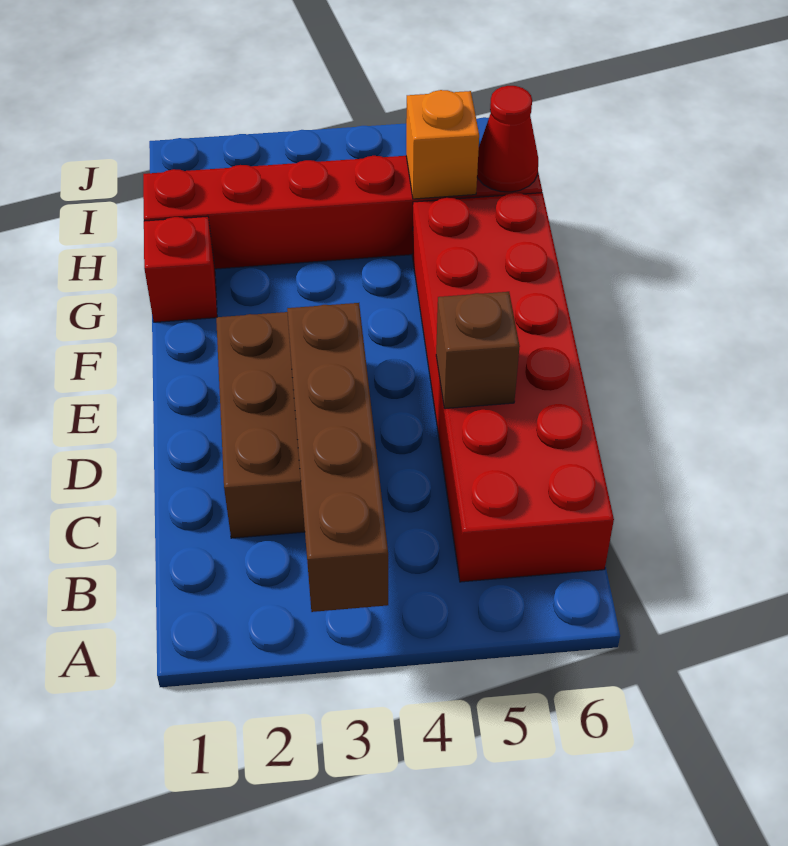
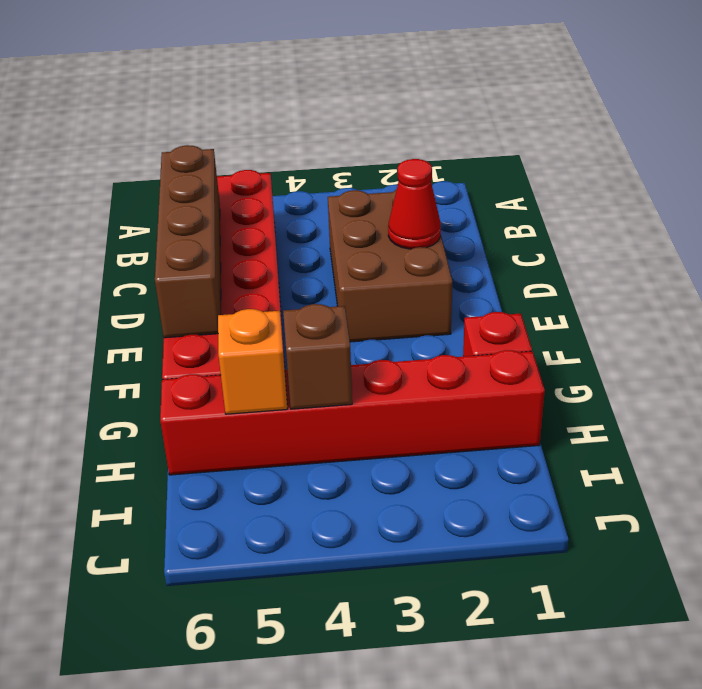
brown brick A3:D3 level 2 -> brown brick C6:F6 level 2
brown brick D5 level 2 -> brown brick H4 level 2
red cone H6 level 2 -> red cone D2 level 2

